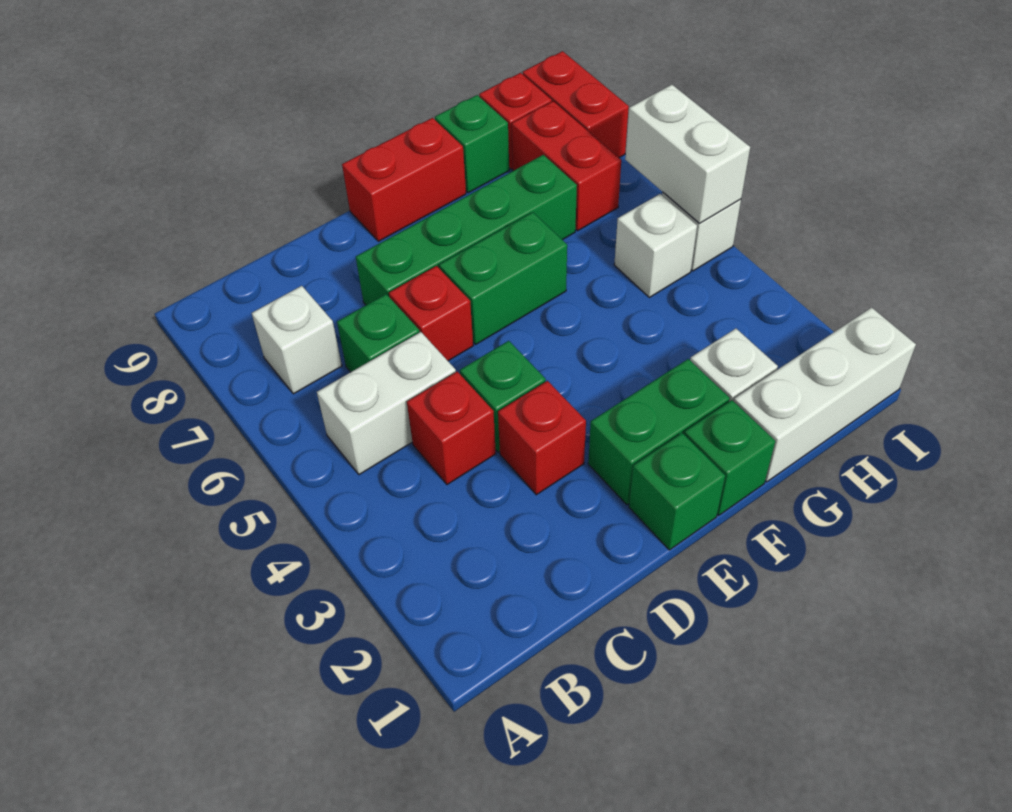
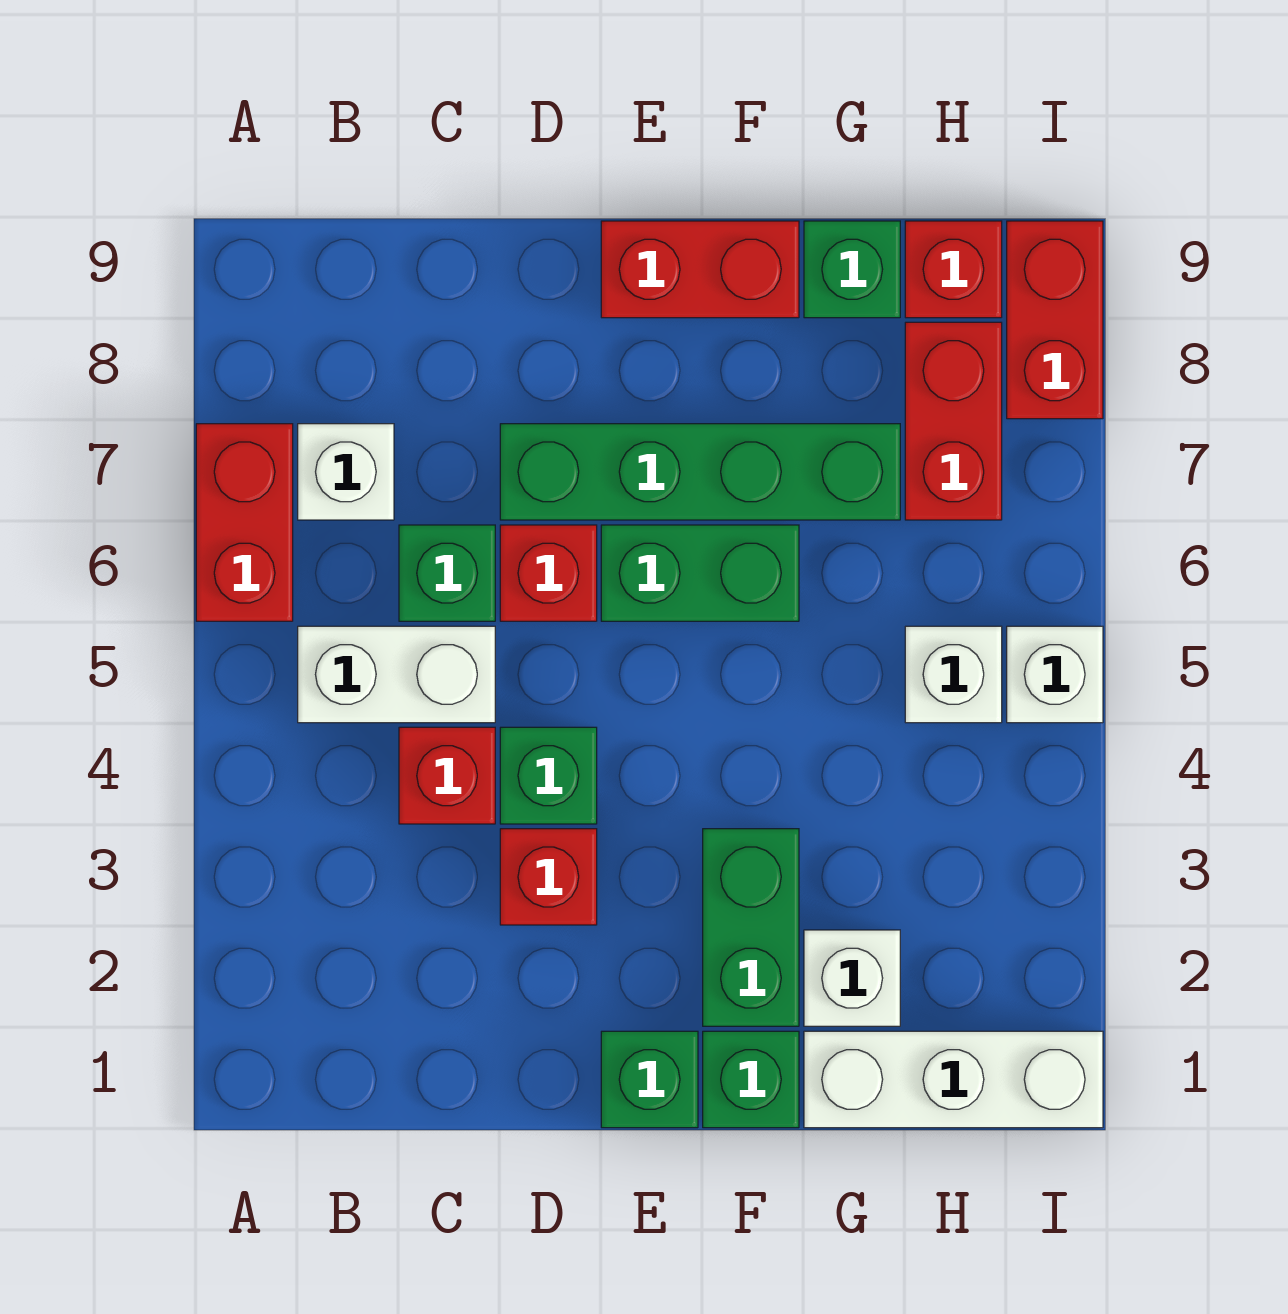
none -> red brick A6:A7 level 1
green brick E2:F2 level 1 -> green brick F2:F3 level 1
white brick I5:I6 level 2 -> none

